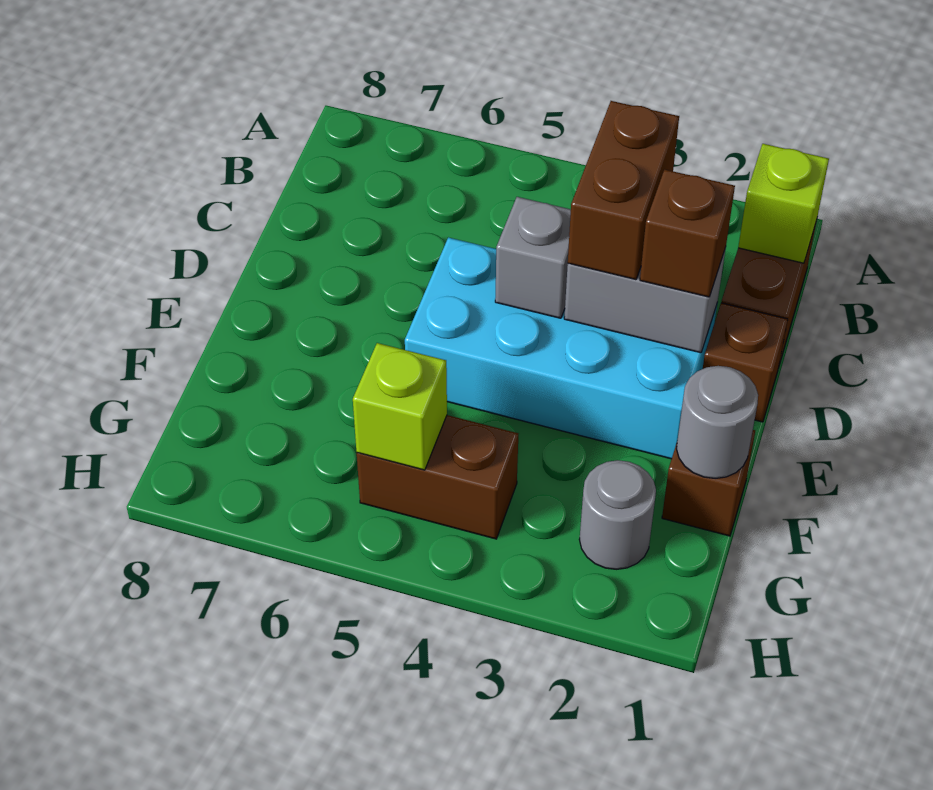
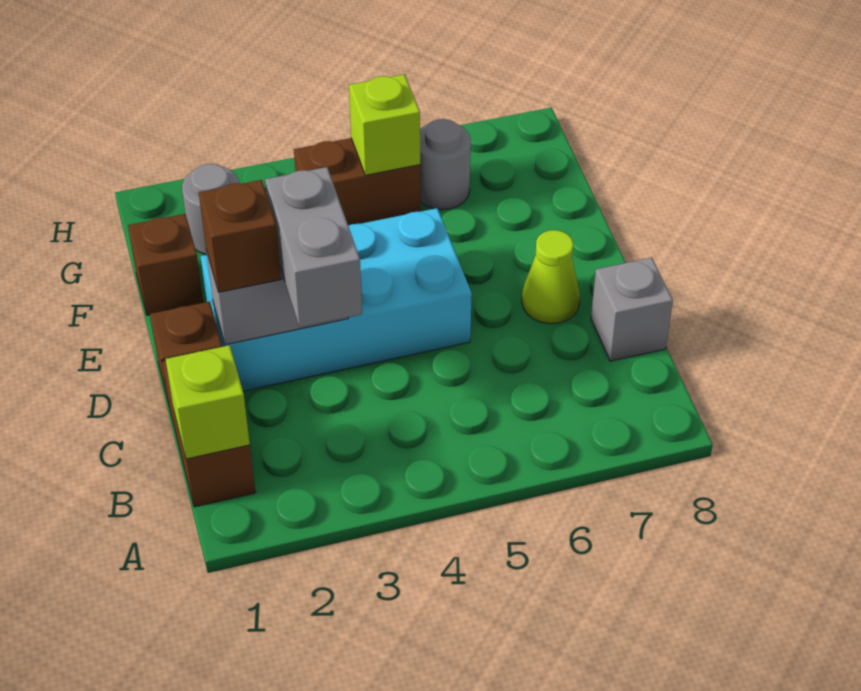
brown brick C3:D3 level 3 -> grey brick C3:D3 level 3
grey brick D4 level 2 -> grey brick C8 level 1
none -> lime cone D7 level 1
grey round brick F1 level 2 -> grey round brick G6 level 1

